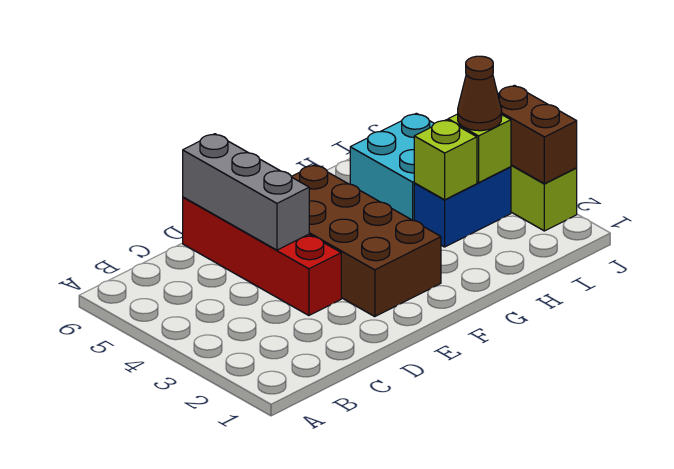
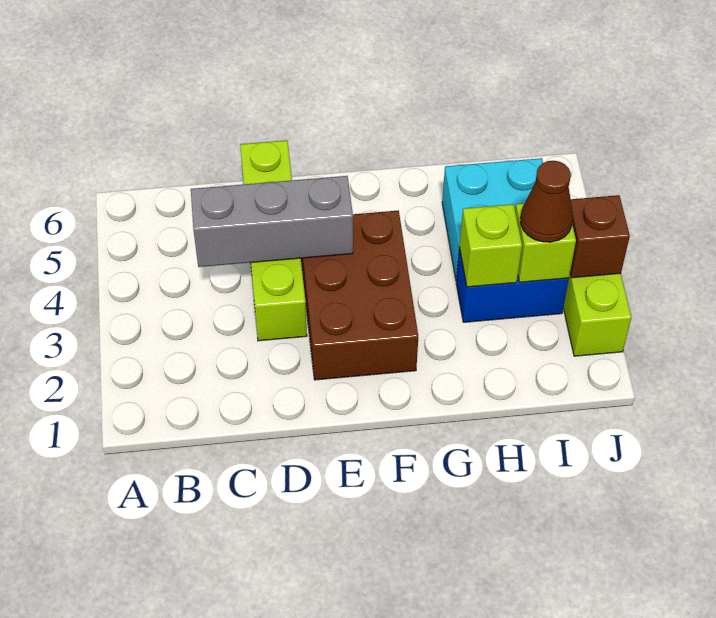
red brick D3:D6 level 1 -> lime brick D3:D6 level 1
grey brick D4:D6 level 2 -> grey brick C4:E4 level 2
brown brick E2:F5 level 1 -> brown brick E2:F4 level 1
brown brick J2:J3 level 2 -> brown brick J3 level 2

